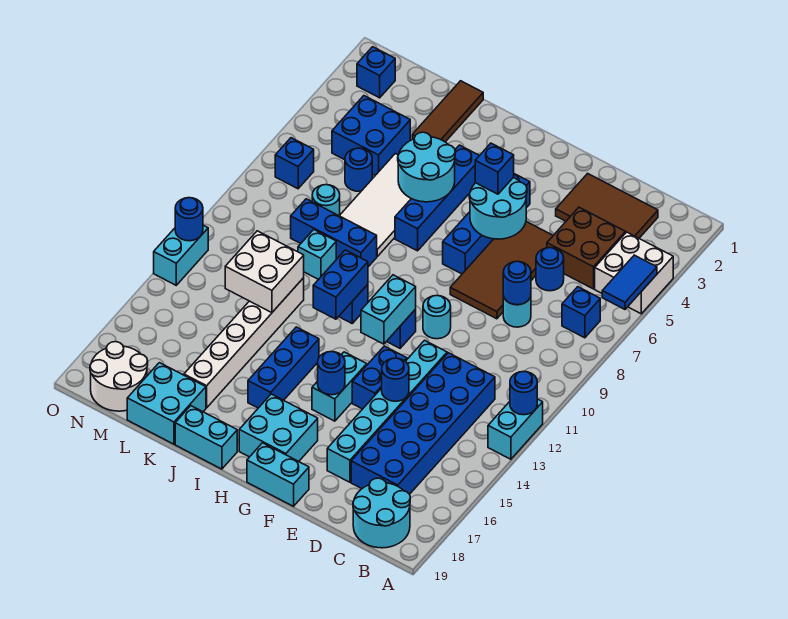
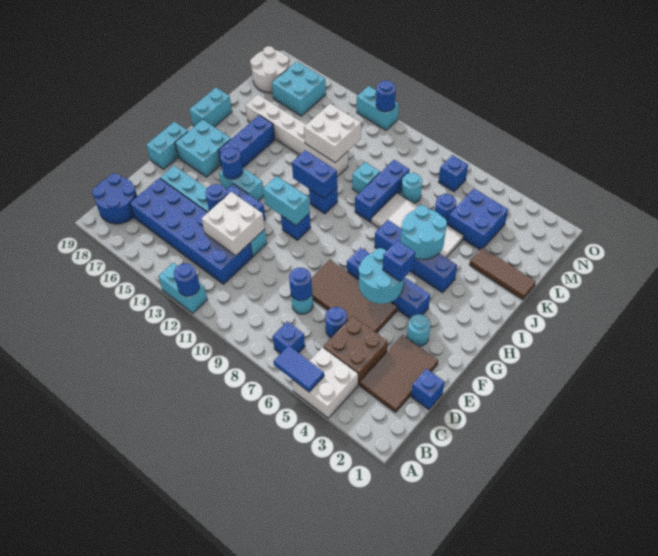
cyan round brick B18:C19 level 1 -> blue round brick B18:C19 level 1
none -> white brick D12:E13 level 2
cyan round brick F10 level 1 -> cyan round brick F3 level 1
blue brick I14:I16 level 1 -> blue brick H16:J16 level 1
cyan brick K18:L19 level 1 -> cyan brick M16:N17 level 1
blue brick N2 level 1 -> blue brick D1 level 1

